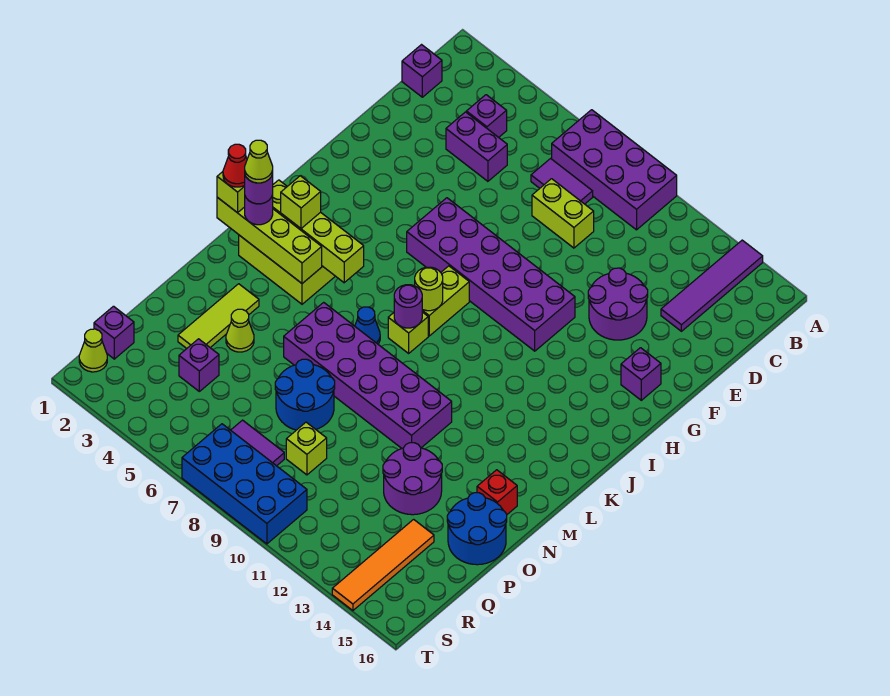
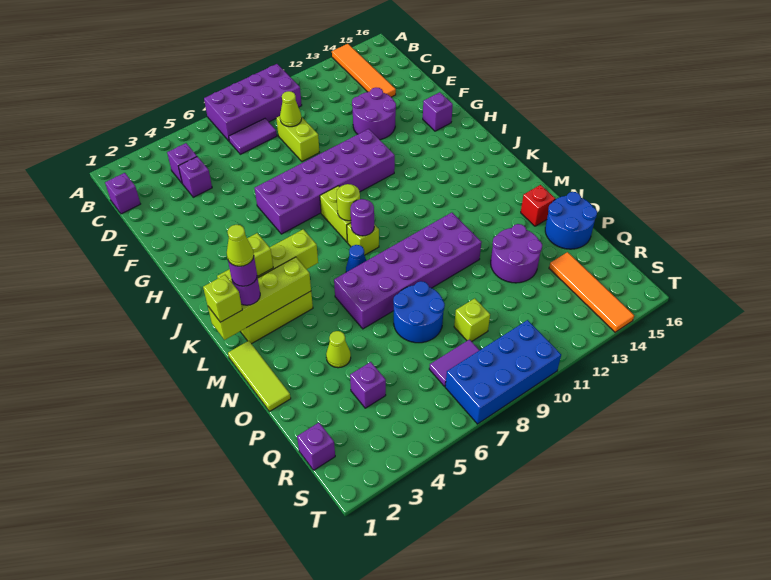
purple tile A14:D14 level 1 -> orange tile A14:D14 level 1
purple brick D4:D5 level 1 -> purple brick D4 level 1
lime brick D8:D9 level 1 -> lime brick D9:E9 level 1
red cone L1 level 4 -> none
lime tile N3:P3 level 1 -> lime tile M1:O1 level 1
lime cone S1 level 1 -> lime cone D9 level 2

